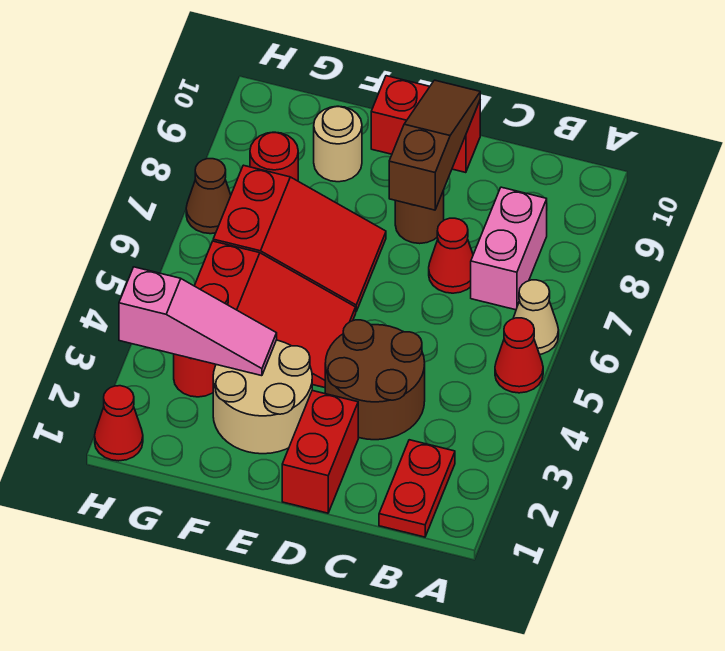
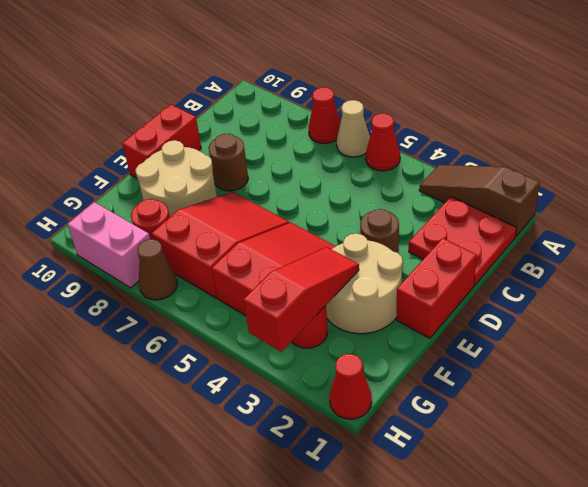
red plate B1:B2 level 1 -> red plate B1:C2 level 1
pink brick B7:B8 level 1 -> pink brick H8:H9 level 1
brown round brick C3:D4 level 1 -> brown round brick D3 level 1
red cone C7 level 1 -> red cone A7 level 1
red brick D1:D2 level 1 -> red brick D1:E1 level 1
brown slope D8:D10 level 2 top 8 -> brown slope A1:A3 level 1 top 1
pink slope F3:H3 level 2 top H -> red slope F3:H3 level 2 top H
tan round brick F9 level 1 -> tan round brick E8:F9 level 1

